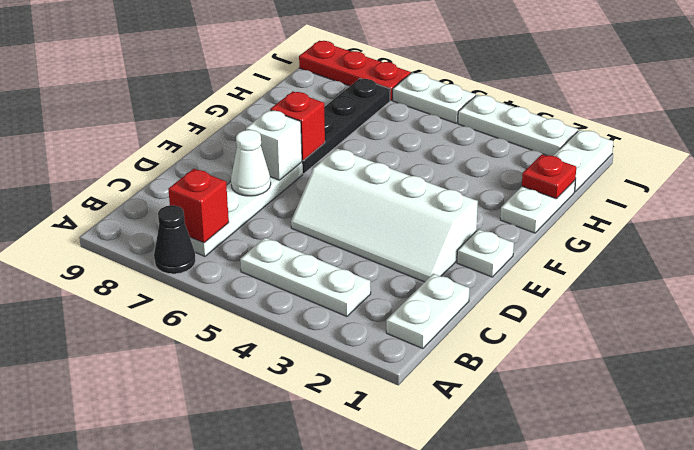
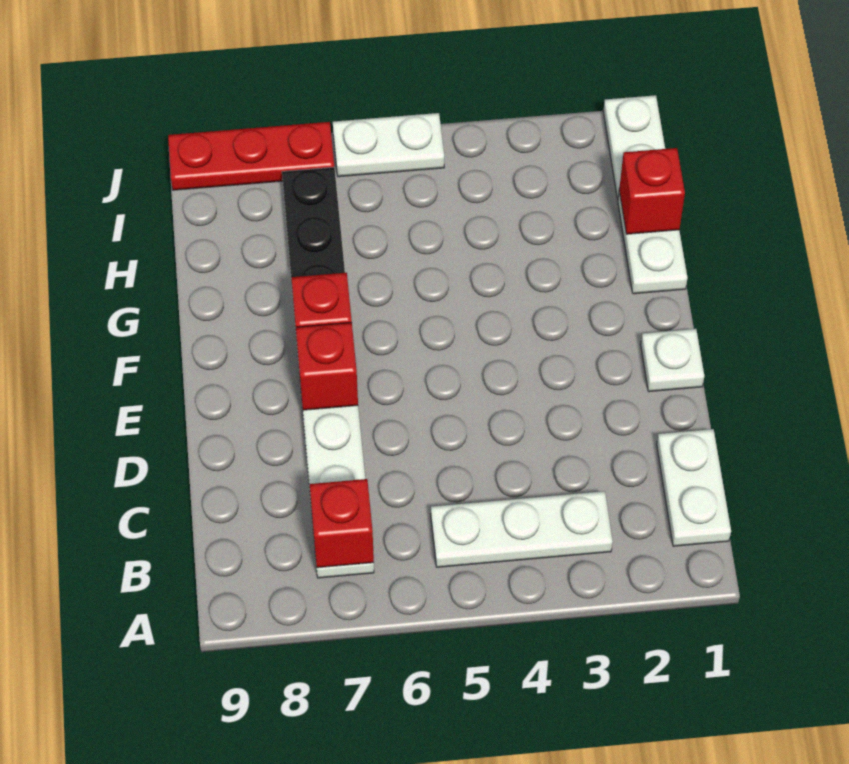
black cone A7 level 1 -> none
white slope D2:E5 level 1 top E -> none
white cone D7 level 2 -> none
white brick E7 level 2 -> red brick E7 level 2
red plate H1 level 2 -> red brick H1 level 2
white plate J2:J4 level 1 -> none

